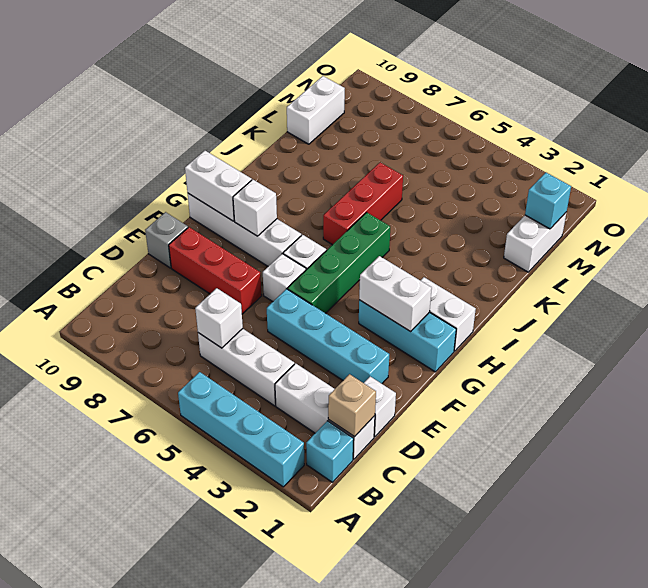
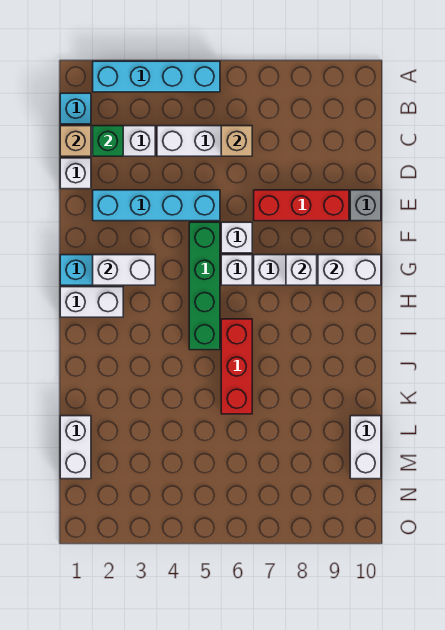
none -> green brick C2 level 2
white brick C6 level 2 -> tan brick C6 level 2
cyan brick M1 level 2 -> none

